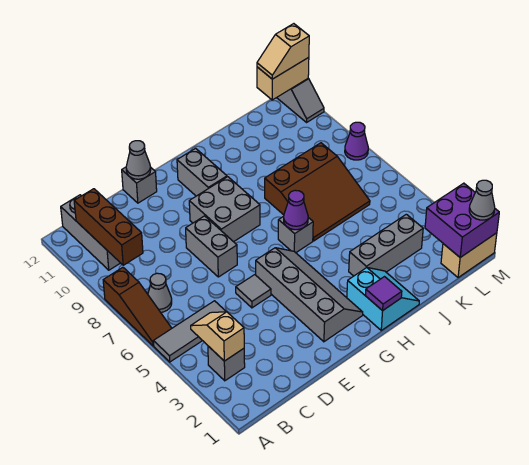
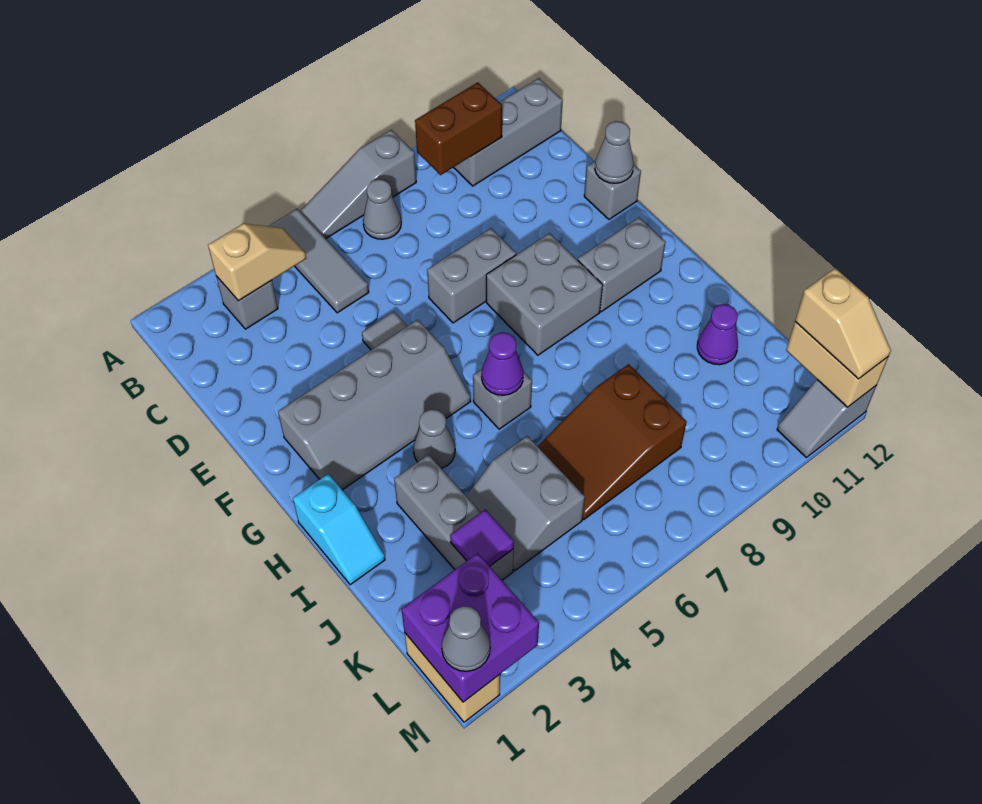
brown slope A6:A8 level 1 top 8 -> grey slope A6:A8 level 1 top 8
brown brick B9:B11 level 2 -> brown brick B9:B10 level 2
cyan slope H1:I2 level 1 top H -> cyan slope H1:I1 level 1 top H
purple tile H1 level 2 -> purple tile K3 level 2
none -> grey cone H4 level 1
brown slope I6:K8 level 1 top 8 -> brown slope J6:K8 level 1 top 8
none -> grey slope J4:K5 level 1 top 5
tan slope L12:M12 level 3 top M -> tan slope L12:M12 level 3 top L
purple cone M8 level 1 -> purple cone J11 level 1

